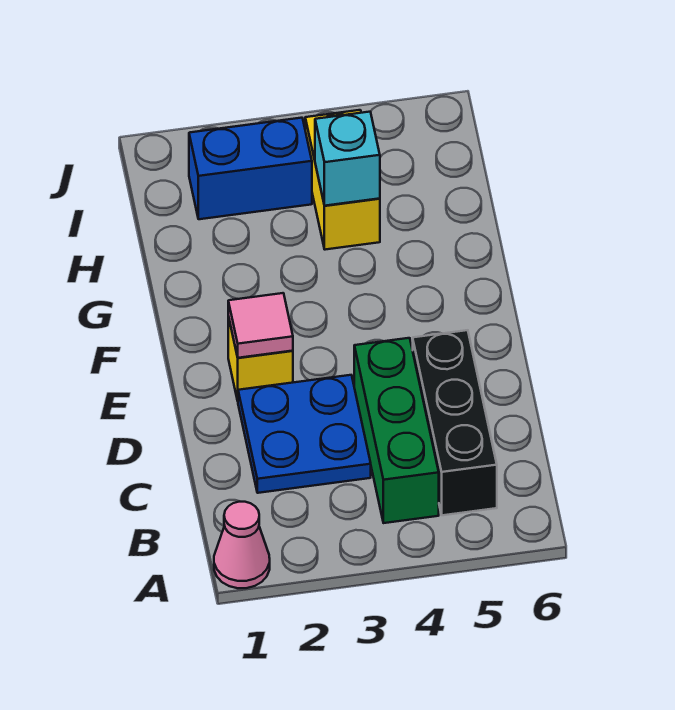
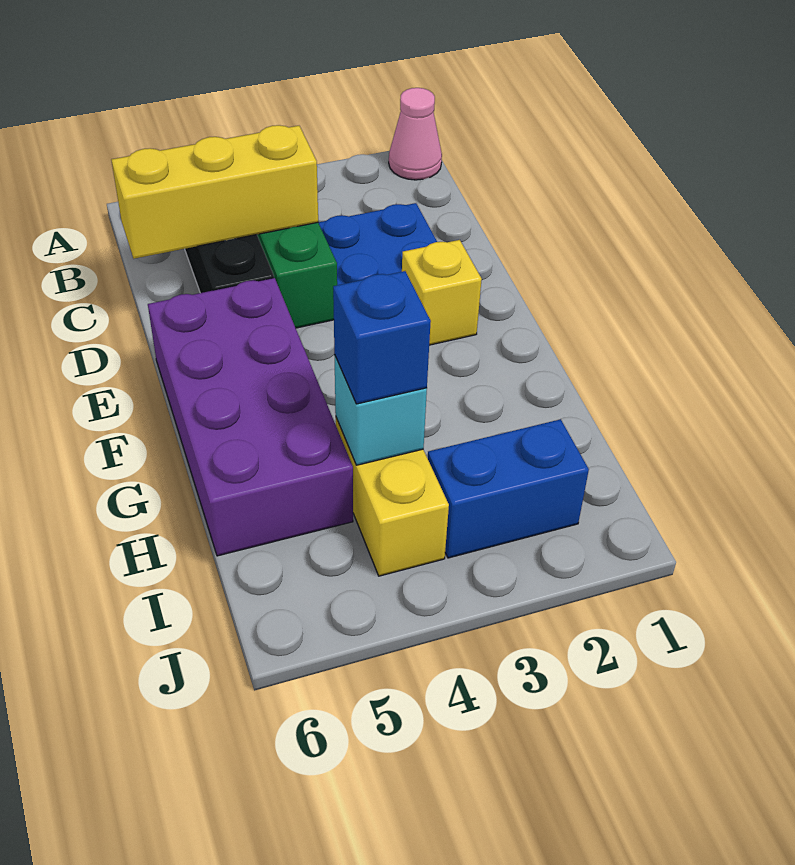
none -> yellow brick C4:C6 level 2
pink tile E2 level 2 -> none
none -> purple brick E5:H6 level 1
none -> blue brick H4 level 3

